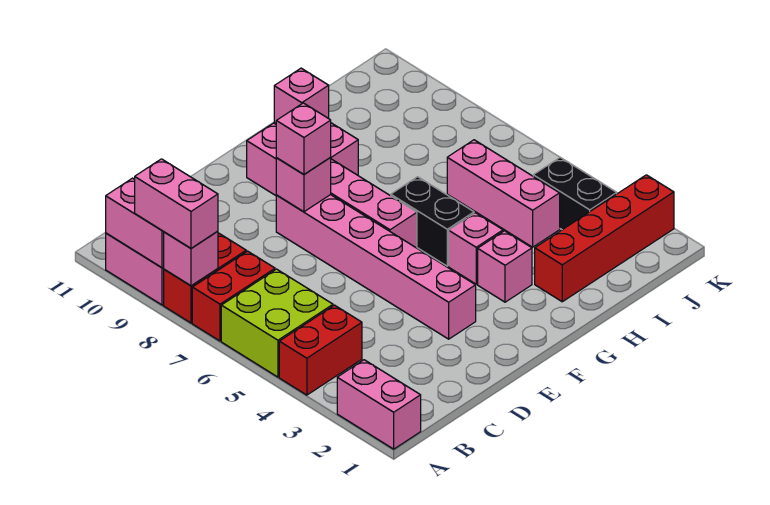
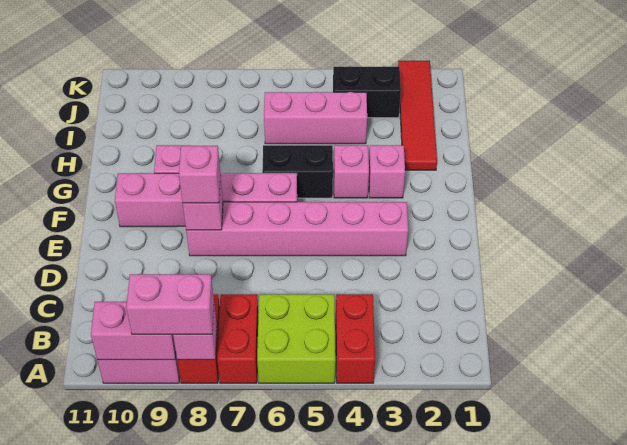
pink brick A1:A2 level 1 -> none
red brick H2:K2 level 1 -> red tile H2:K2 level 1
pink brick H11 level 1 -> none

